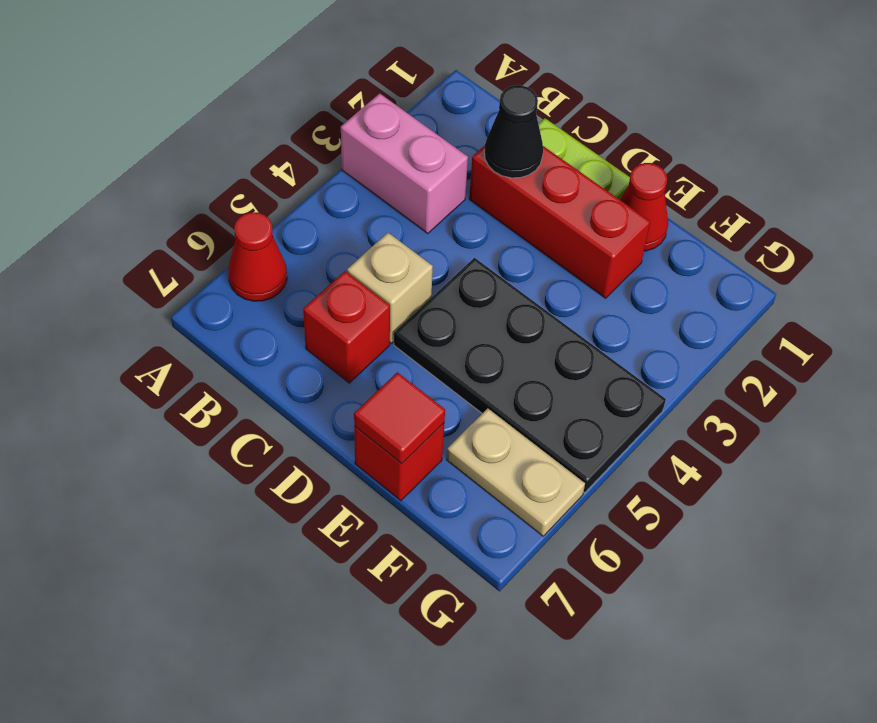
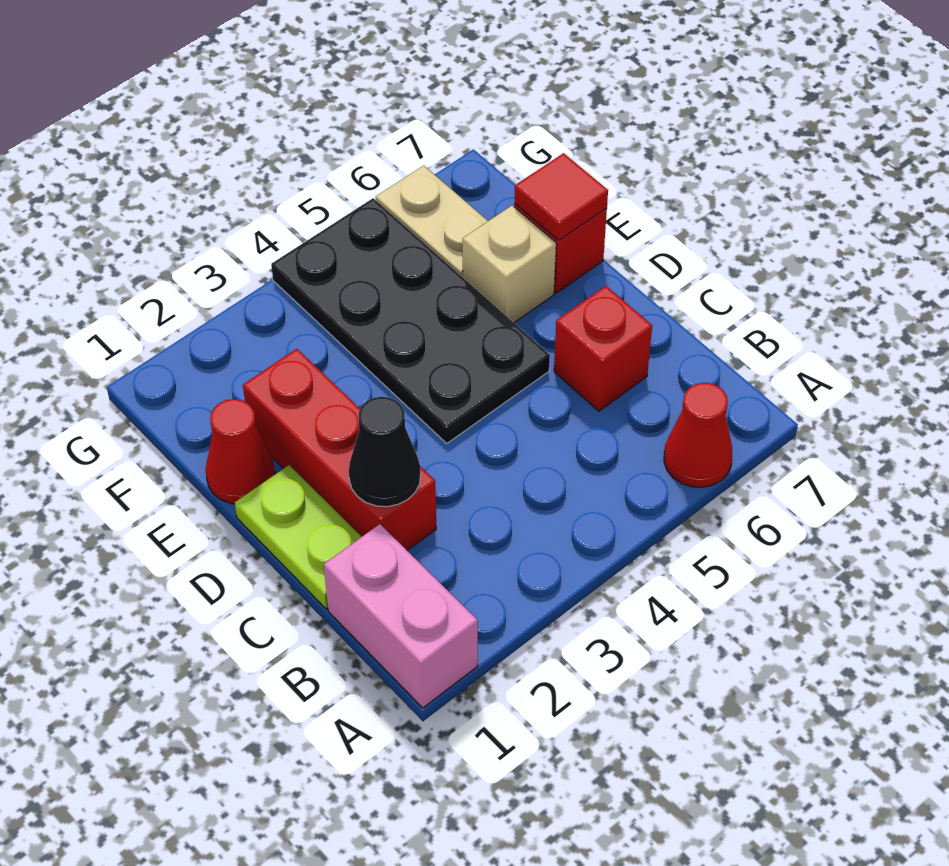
pink brick A3:B3 level 1 -> pink brick A1:B1 level 1
tan brick C5 level 1 -> tan brick E6 level 1

